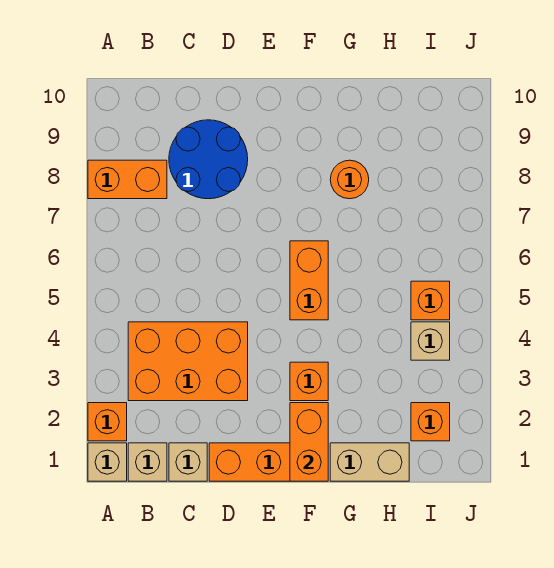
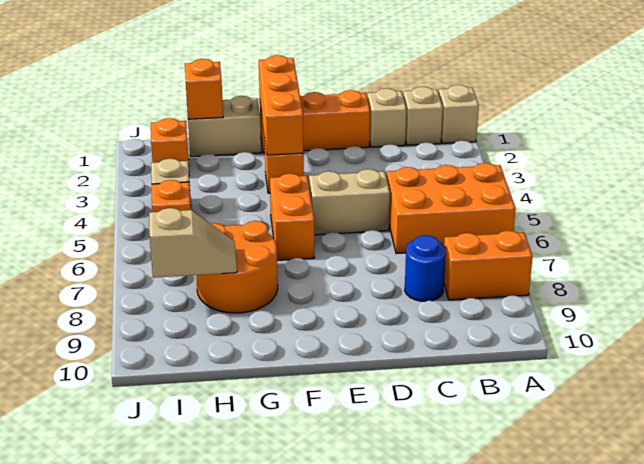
orange brick A2 level 1 -> orange brick H1 level 2
orange brick B3:D4 level 1 -> orange brick A5:C6 level 1
blue round brick C8:D9 level 1 -> blue round brick C8 level 1
none -> tan brick D5:E5 level 1
orange brick F1:F2 level 2 -> orange brick F1:F3 level 2
orange round brick G8 level 1 -> orange round brick G7:H8 level 1
none -> tan slope H8:I8 level 2 top I

